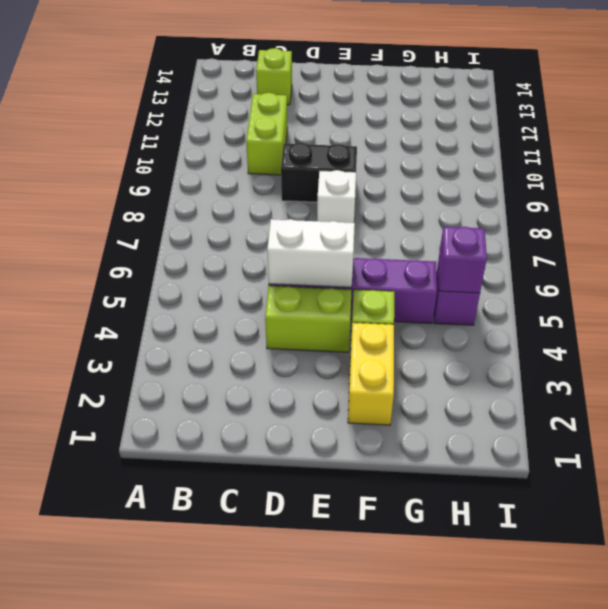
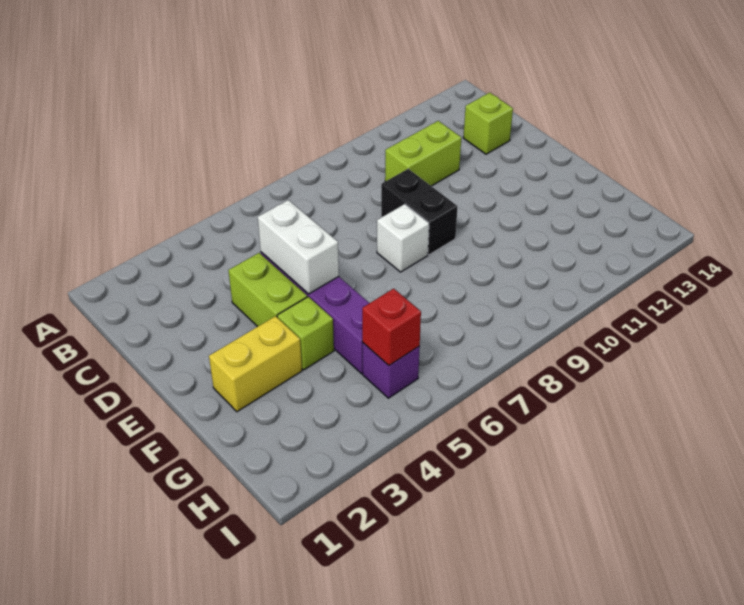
purple brick H5 level 2 -> red brick H5 level 2

